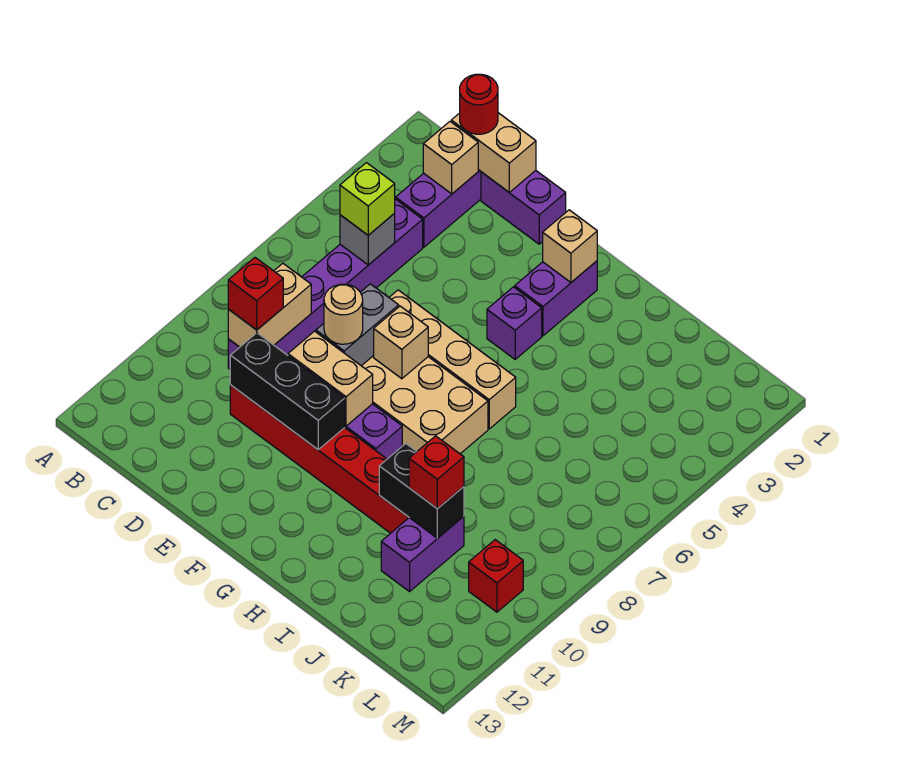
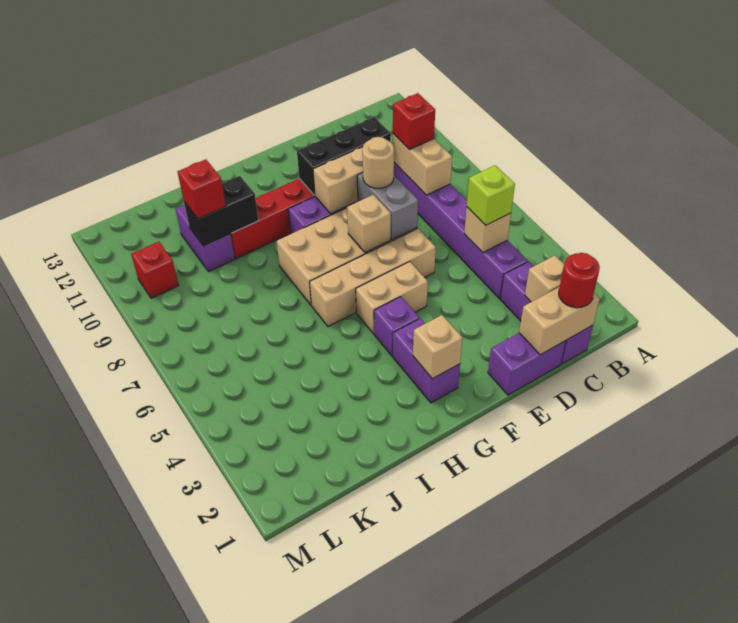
grey brick C5 level 2 -> tan brick C5 level 2
none -> tan brick F5:G5 level 1

